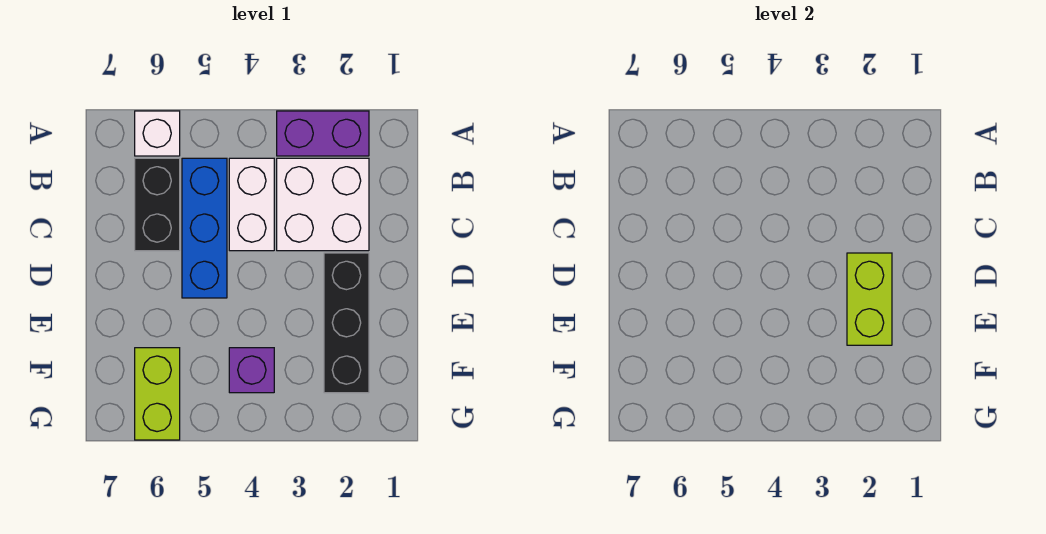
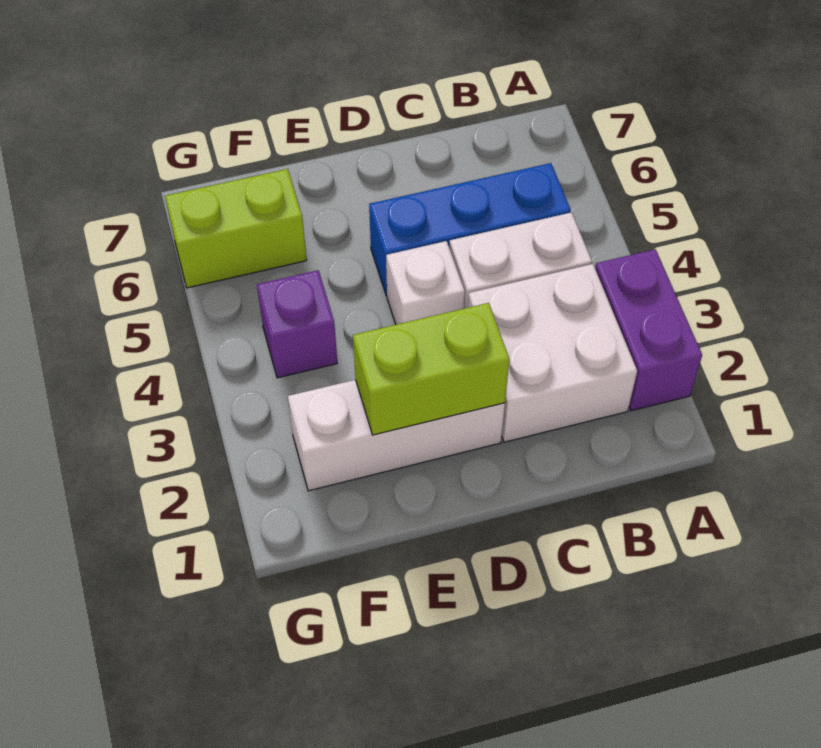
white brick A6 level 1 -> white brick D4 level 1
black brick B6:C6 level 1 -> none
black brick D2:F2 level 1 -> white brick D2:F2 level 1

